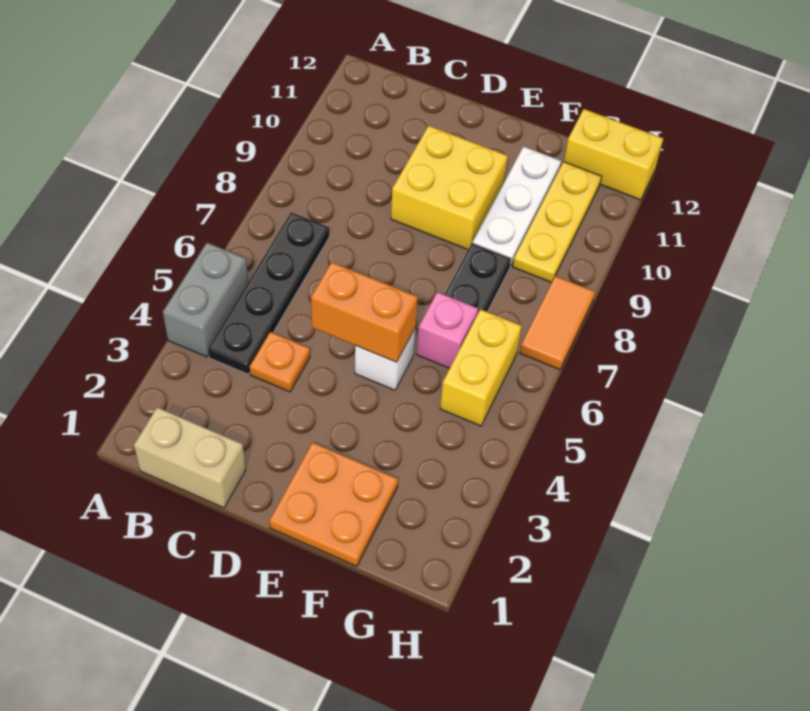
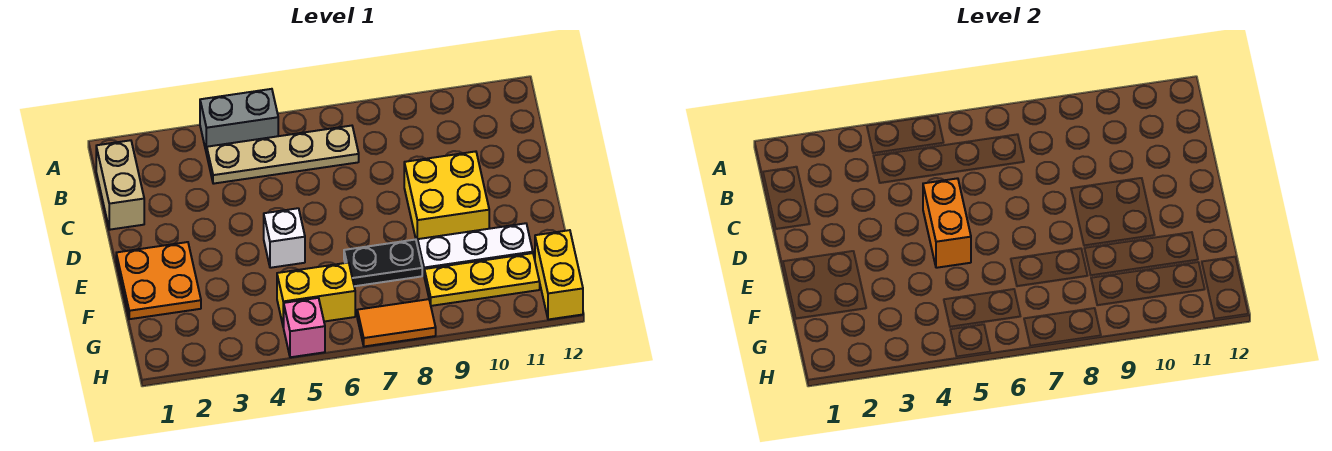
black plate B4:B7 level 1 -> tan plate B4:B7 level 1
orange plate C4 level 1 -> none
pink brick F6 level 1 -> pink brick H5 level 1

